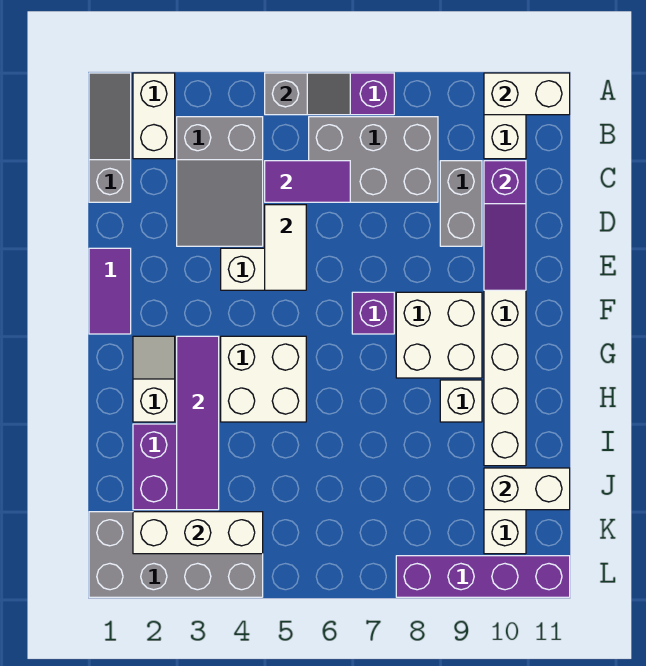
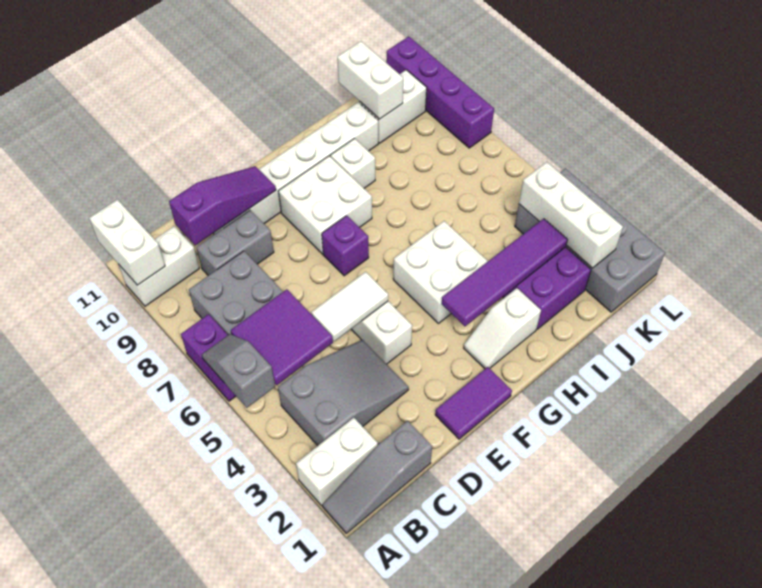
purple tile C5:C6 level 2 -> purple tile B5:C6 level 2

